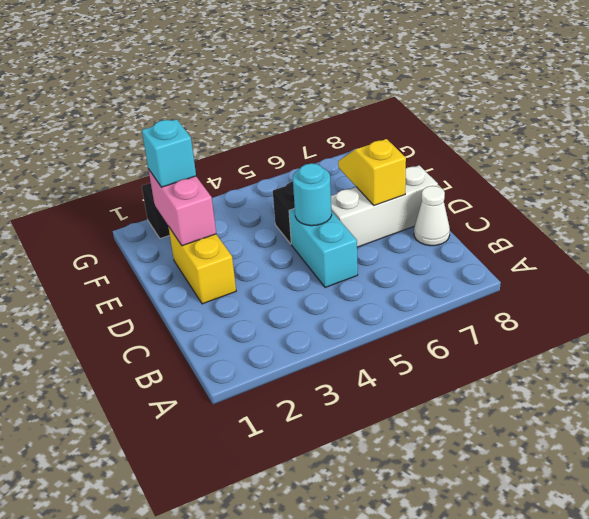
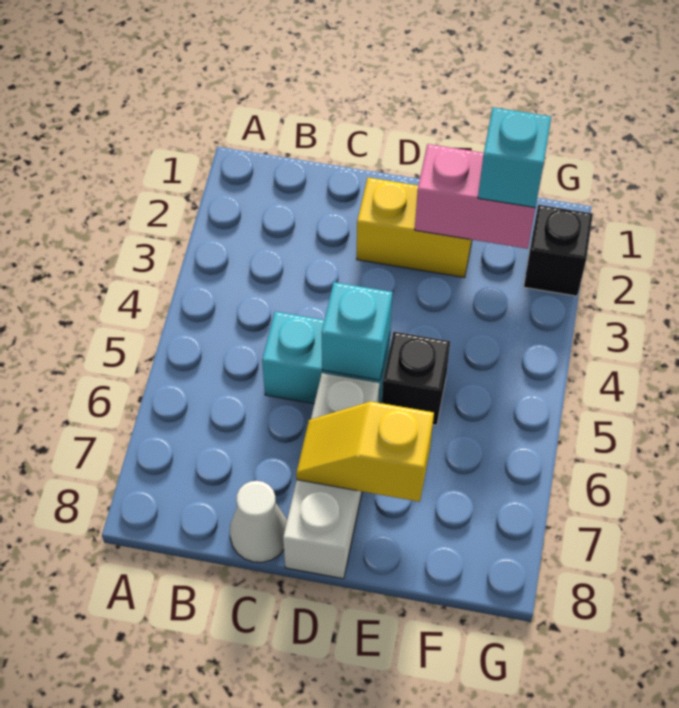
cyan round brick D5 level 2 -> cyan brick D5 level 2
yellow slope D7:E7 level 2 top D -> yellow slope D7:E7 level 2 top E

